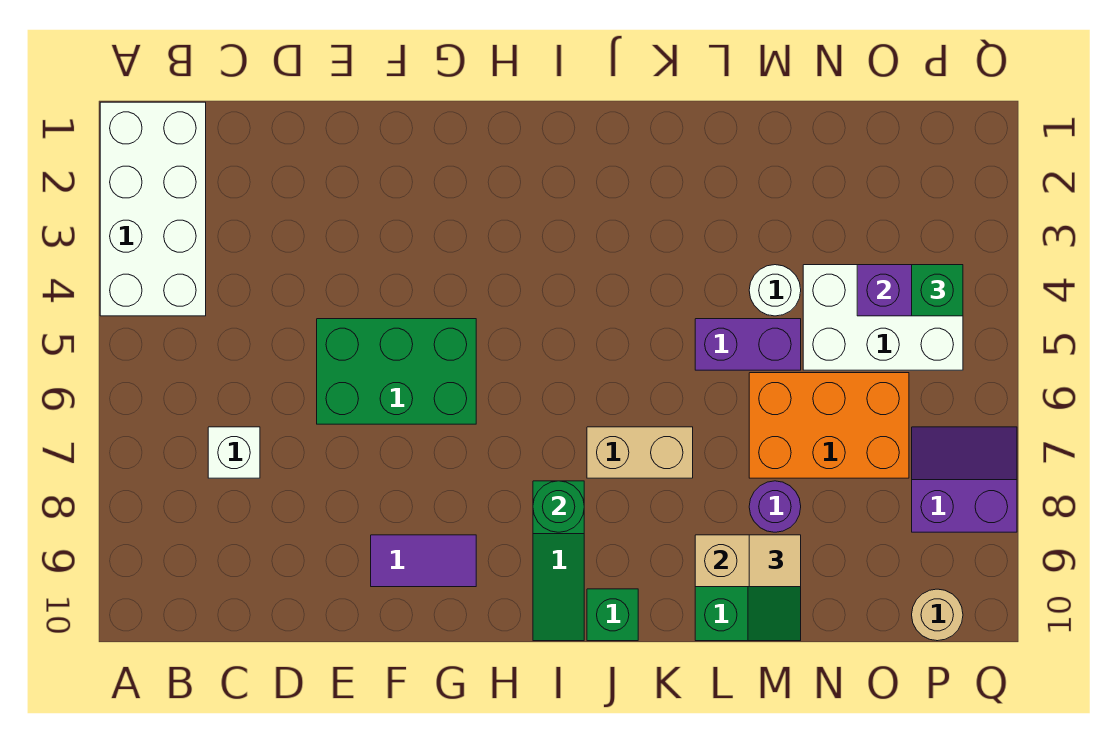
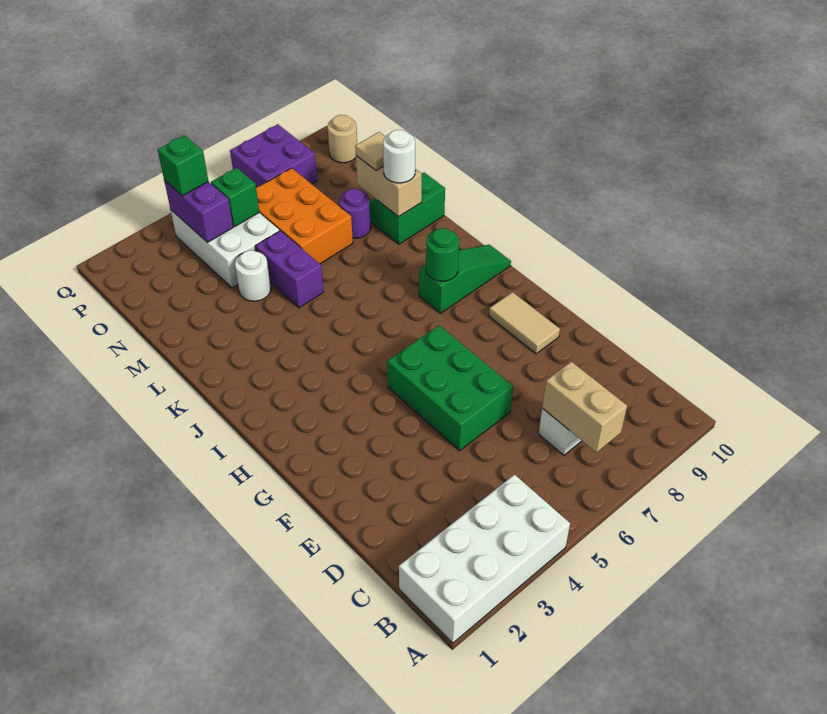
purple tile F9:G9 level 1 -> tan tile F9:G9 level 1
tan brick J7:K7 level 1 -> tan brick B7:C7 level 2
green brick J10 level 1 -> green brick O5 level 2
none -> white round brick L9 level 3
purple slope P7:Q8 level 1 top 8 -> purple brick P7:Q8 level 1

